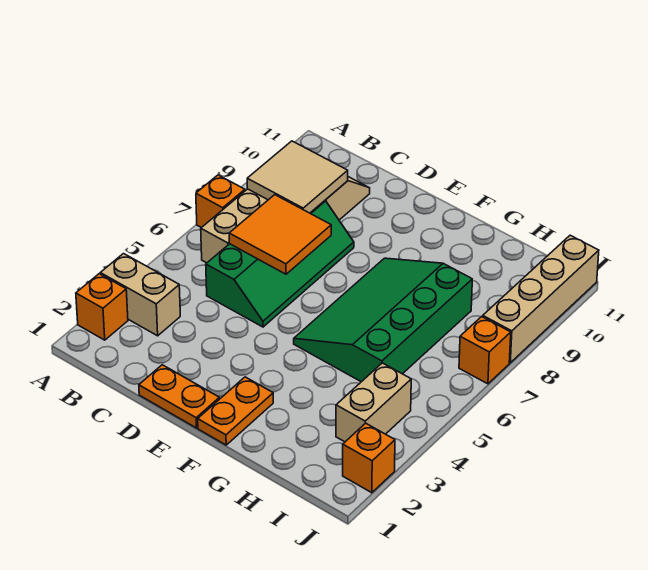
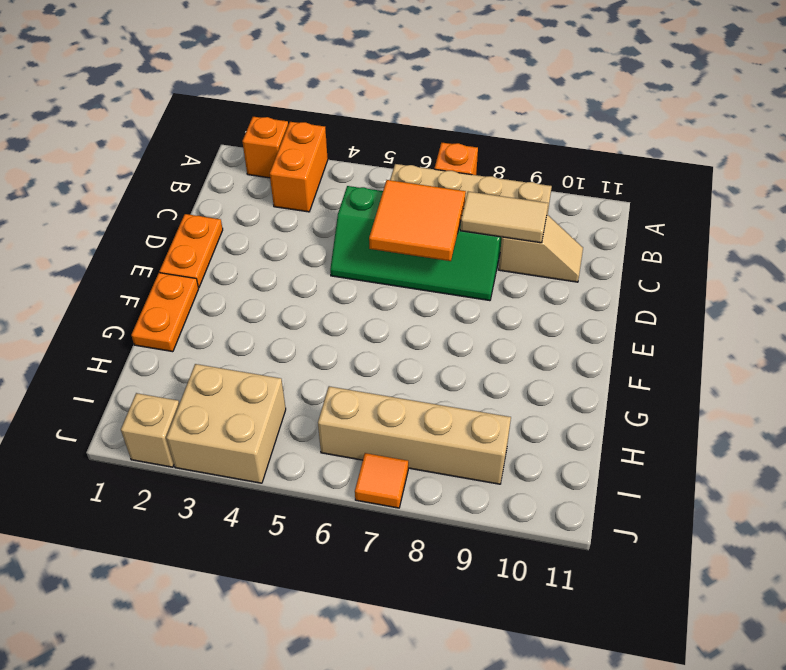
tan brick A3:B3 level 1 -> orange brick A3:B3 level 1
tan tile B8:C9 level 2 -> tan tile C8:C9 level 2
orange plate F1:F2 level 1 -> orange plate F1:G1 level 1
green slope F5:H8 level 1 top H -> none
tan brick I3:I4 level 1 -> tan brick I3:J4 level 1
orange brick J2 level 1 -> tan brick J2 level 1
orange brick J7 level 1 -> orange tile J7 level 1
tan brick J8:J11 level 1 -> tan brick I6:I9 level 1

